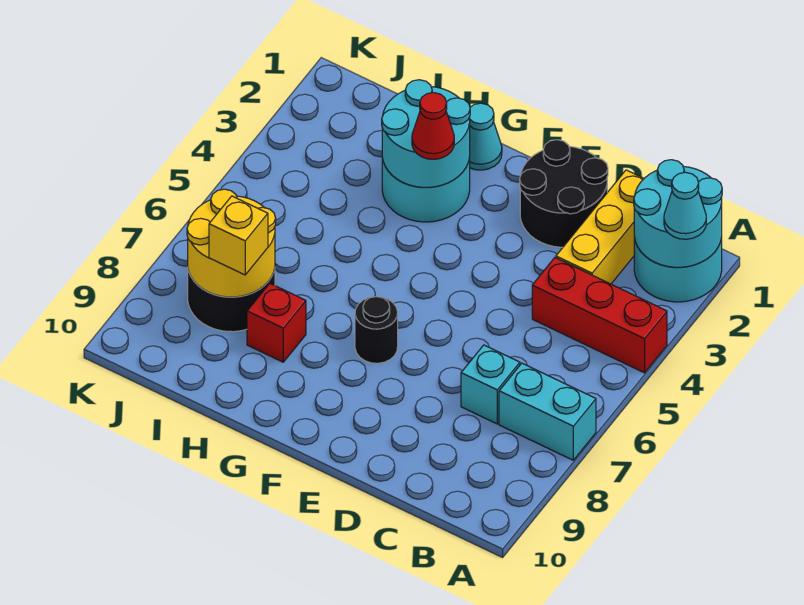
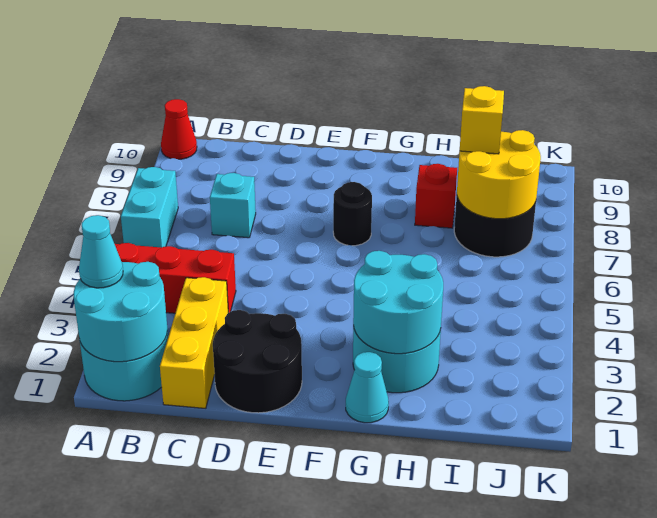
cyan brick A7:B7 level 1 -> cyan brick A6:A7 level 1
red cone G3 level 3 -> red cone A10 level 1

